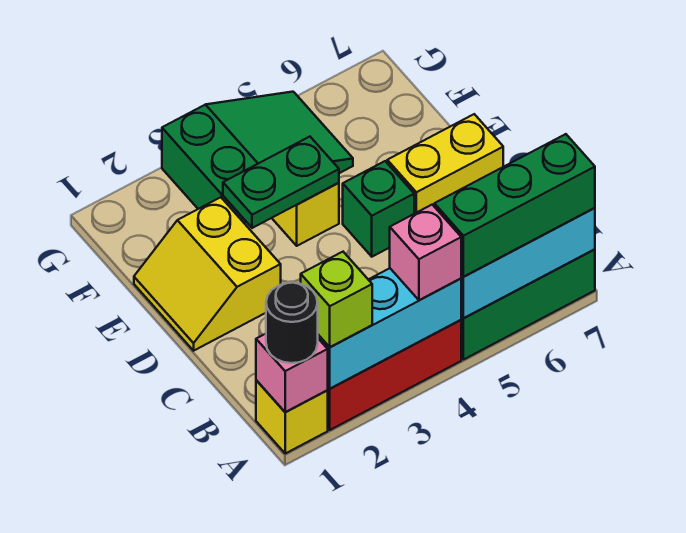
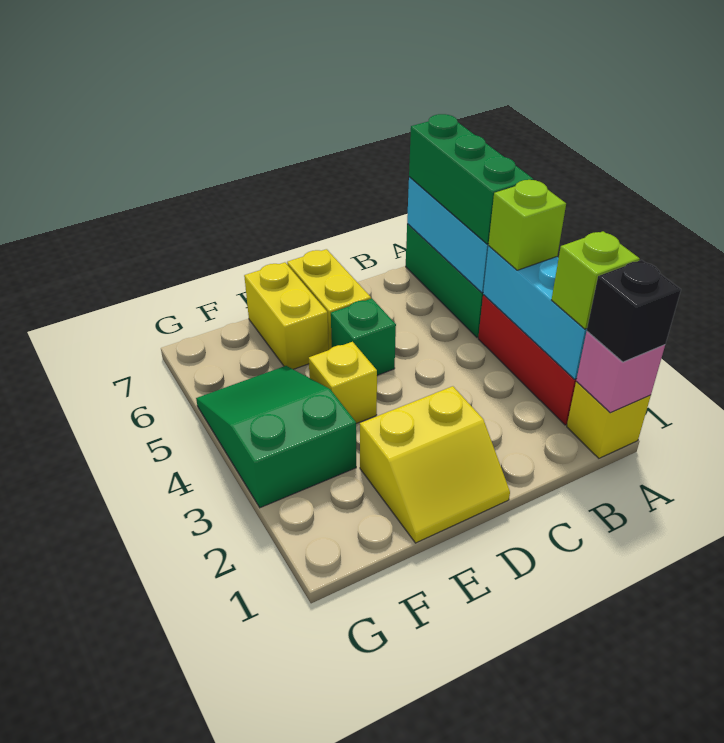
black round brick A1 level 3 -> black brick A1 level 3
pink brick A4 level 3 -> lime brick A4 level 3
green plate E3:E4 level 2 -> none
none -> yellow brick E6:E7 level 1

